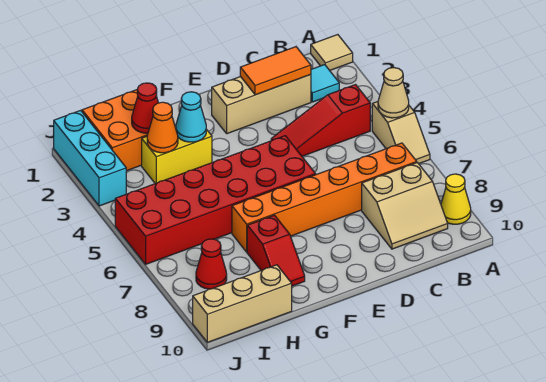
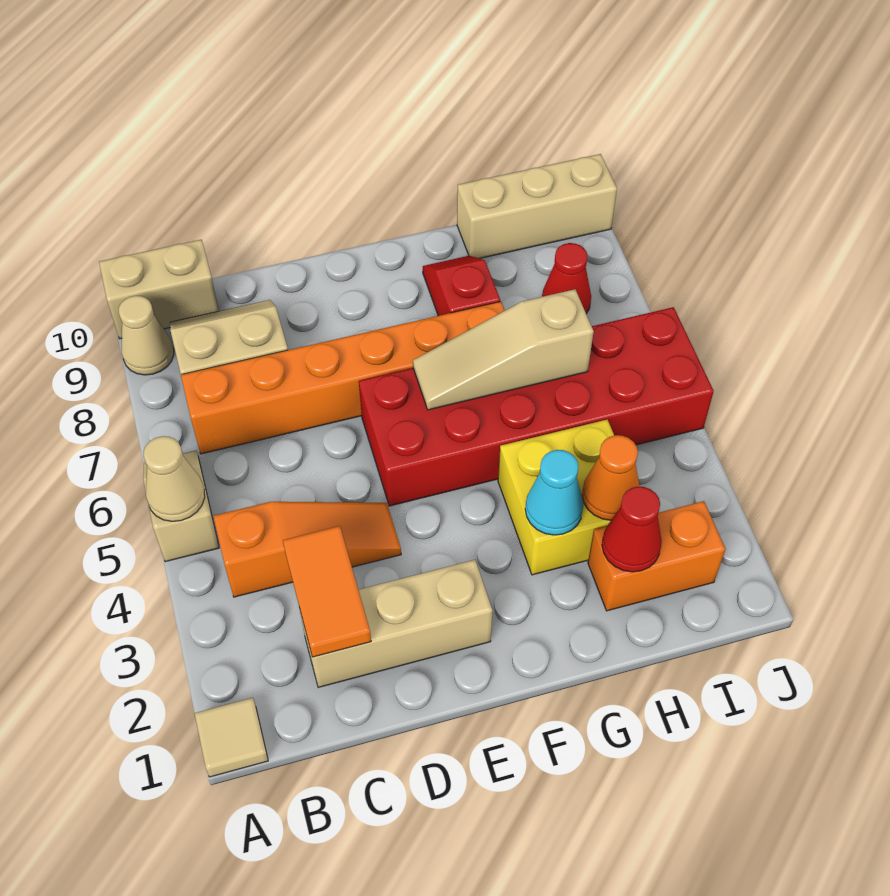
yellow cone A9 level 1 -> tan cone A9 level 1
none -> tan brick A10:B10 level 1
cyan tile B2 level 1 -> none
red slope B4:D4 level 1 top B -> orange slope B4:D4 level 1 top B
orange tile C2:D2 level 2 -> orange tile C2:C3 level 2
none -> tan slope F6:H6 level 2 top H
yellow brick G3:H3 level 1 -> yellow brick G3:H4 level 1
orange brick H1:I2 level 1 -> orange brick H2:I2 level 1
cyan brick J1:J3 level 1 -> none

